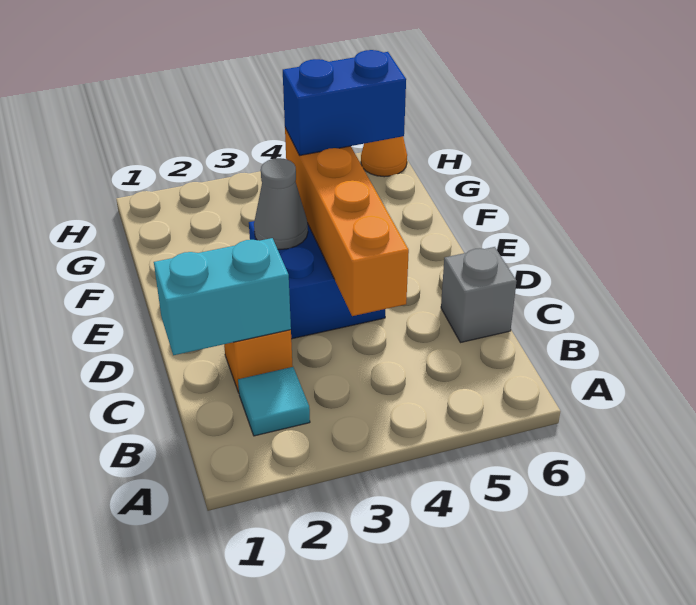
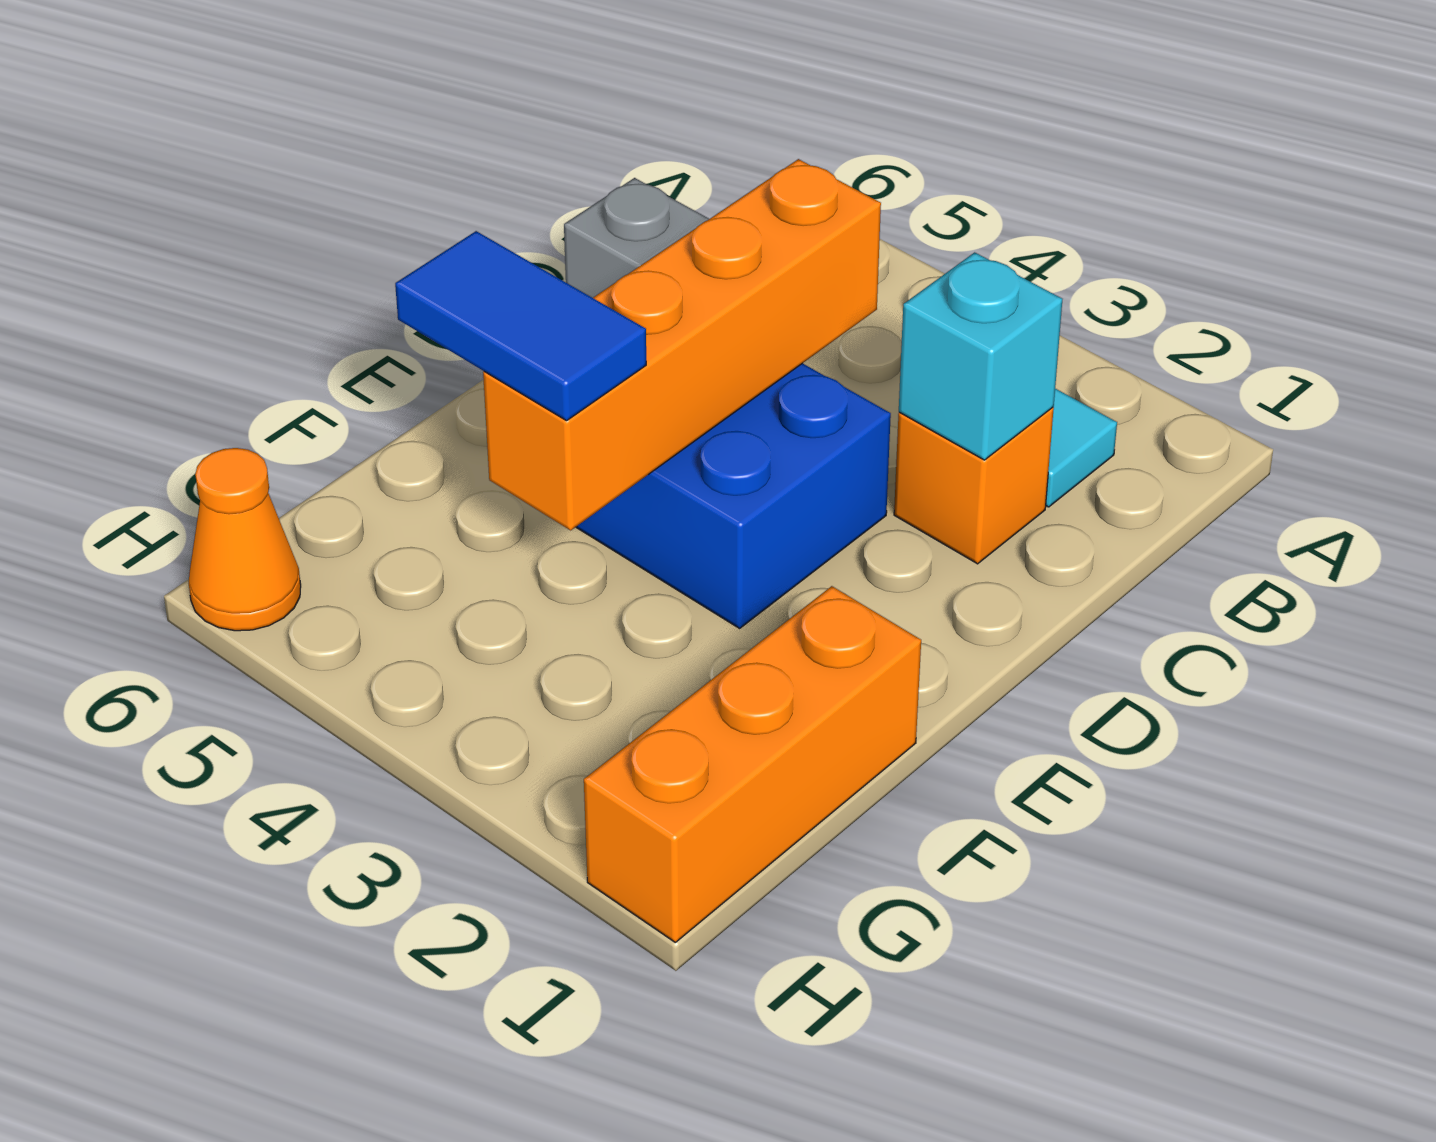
cyan brick C1:C2 level 2 -> cyan brick C2 level 2
grey cone E3 level 2 -> none
none -> orange brick F1:H1 level 1
blue brick F4:F5 level 3 -> blue tile F4:F5 level 3

